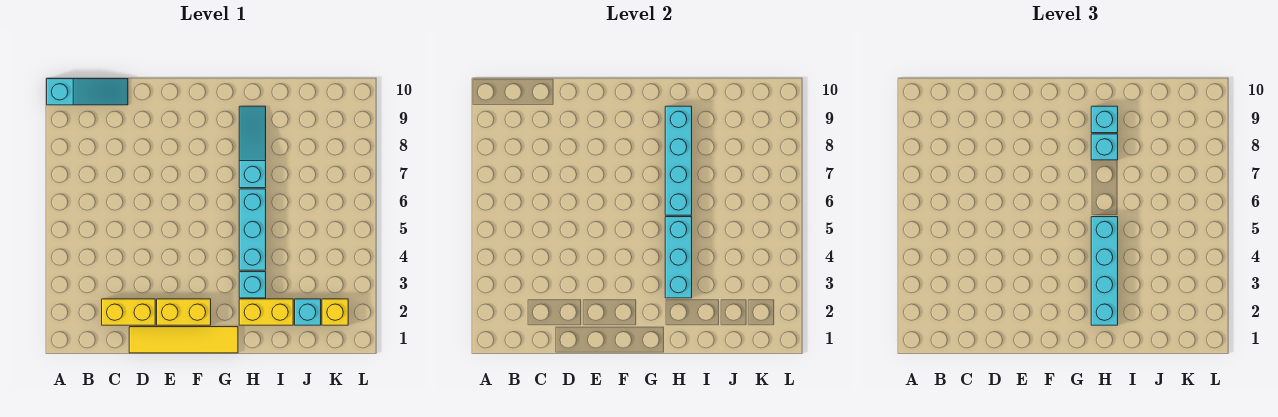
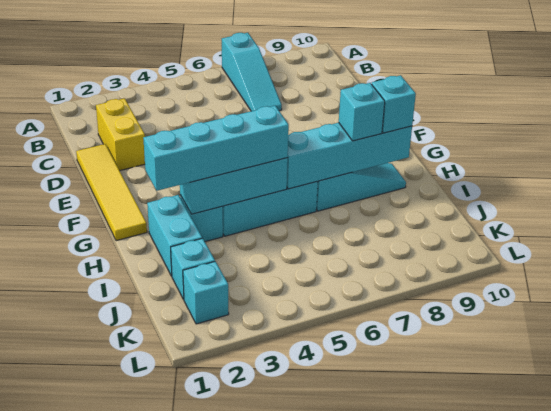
cyan slope A10:C10 level 1 top A -> cyan slope A7:C7 level 1 top A
yellow brick E2:F2 level 1 -> none
yellow brick H2:I2 level 1 -> cyan brick H2:I2 level 1
yellow brick K2 level 1 -> cyan brick K2 level 1

